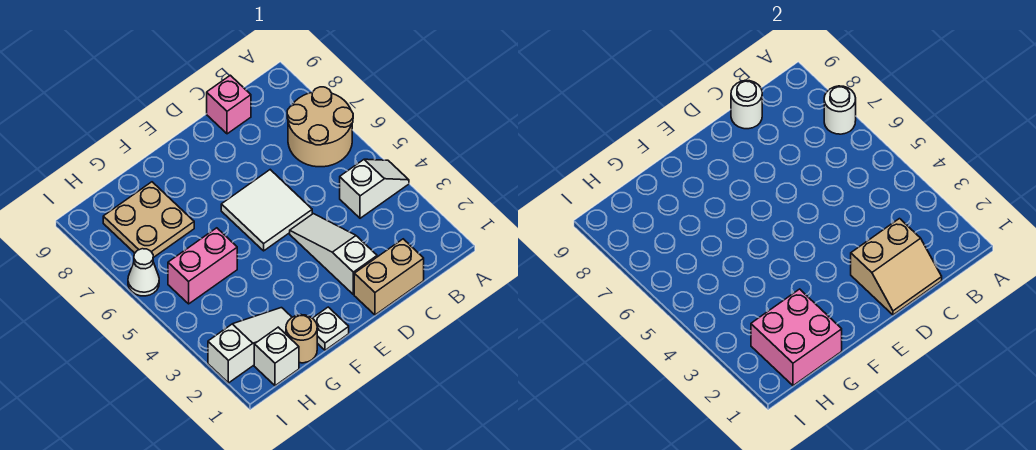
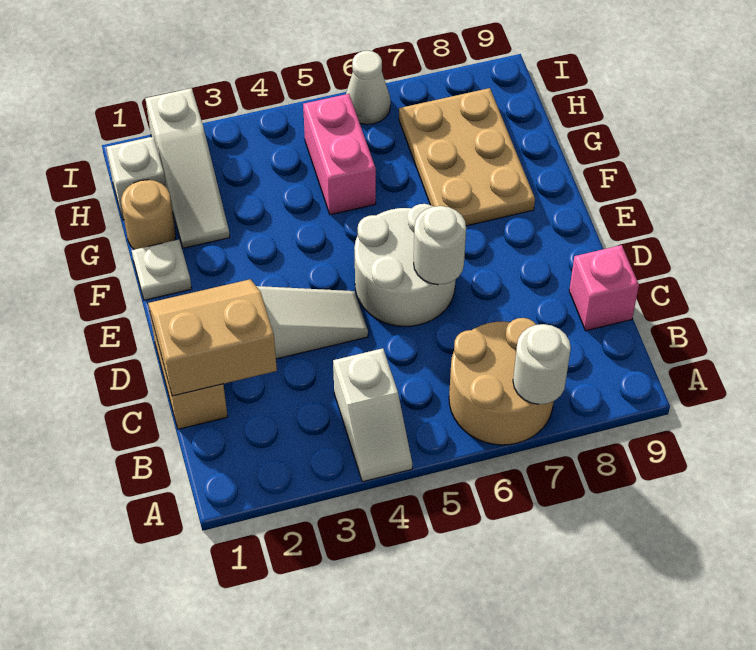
tan slope C1:D2 level 2 top 2 -> tan slope C1:D2 level 2 top C
white round brick C9 level 2 -> white round brick D6 level 2
white tile D5:E6 level 1 -> white round brick D5:E6 level 1
pink brick G1:H2 level 2 -> none
tan plate G7:H8 level 1 -> tan plate F7:H8 level 1

